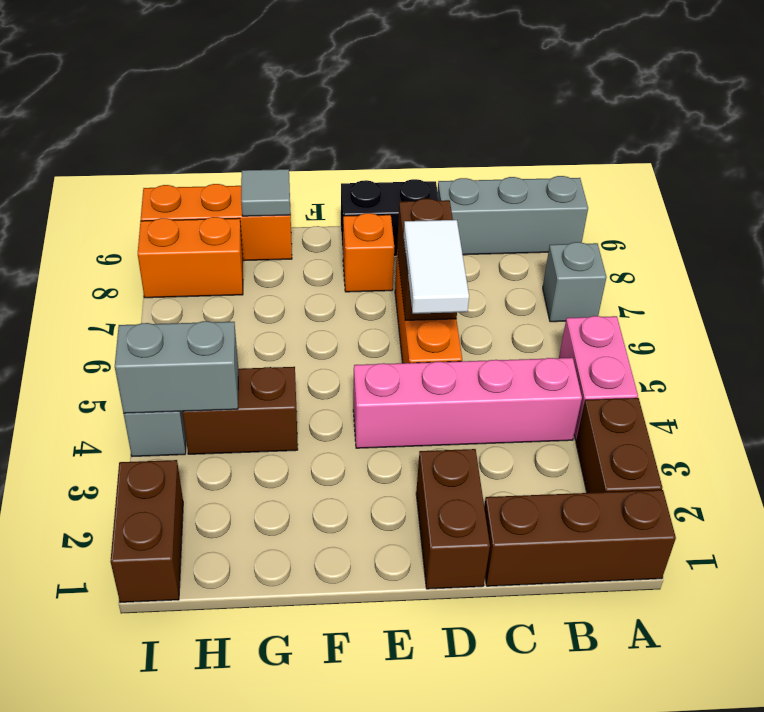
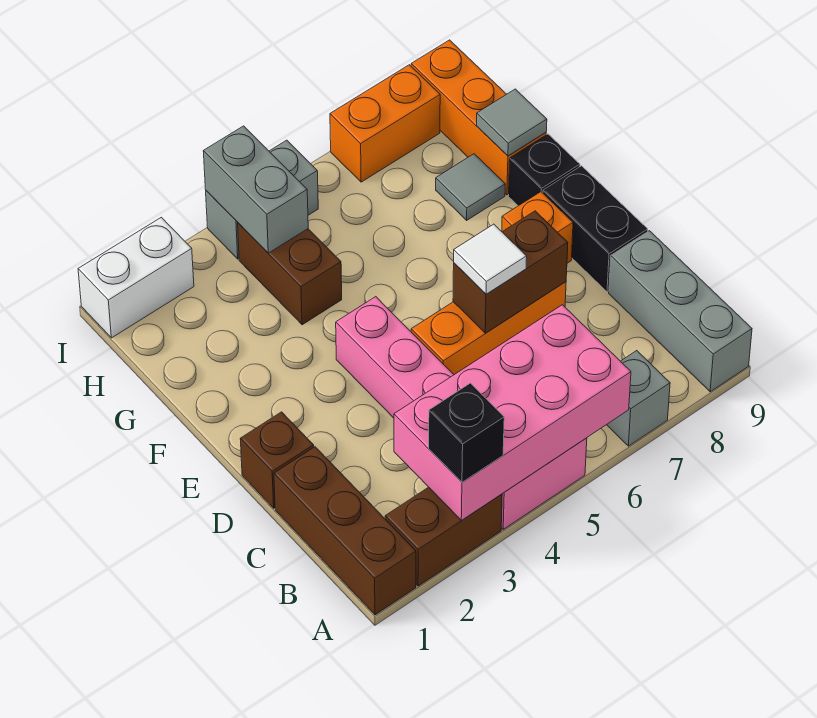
none -> pink brick A3:B6 level 2
none -> black brick A3 level 3
brown brick D1:D2 level 1 -> brown brick D1 level 1
white tile D5:D6 level 3 -> white tile D6 level 3
none -> black brick F9 level 1
none -> grey tile G8 level 1
orange brick H8:I8 level 1 -> orange brick I7:I8 level 1
brown brick I1:I2 level 1 -> white brick I1:I2 level 1

